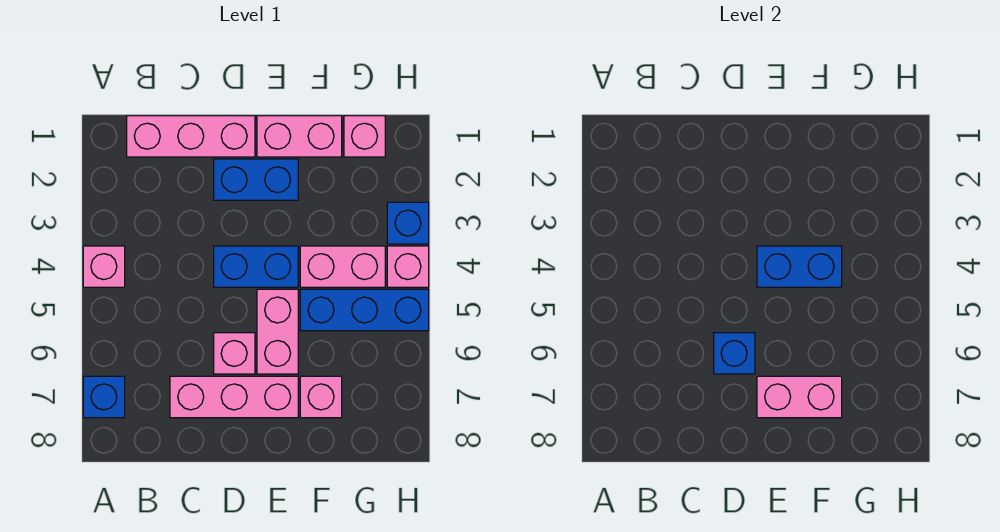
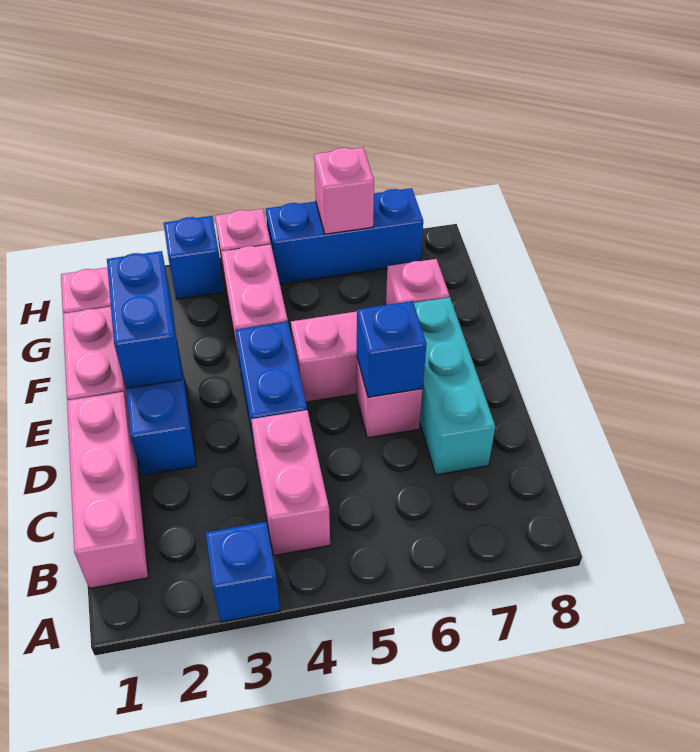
pink brick A4 level 1 -> pink brick H6 level 2
blue brick A7 level 1 -> blue brick A3 level 1
pink brick C7:E7 level 1 -> cyan brick C7:E7 level 1
blue brick E4:F4 level 2 -> blue brick E2:F2 level 2
pink brick E7:F7 level 2 -> pink brick B4:C4 level 1
blue brick F5:H5 level 1 -> blue brick H5:H7 level 1

